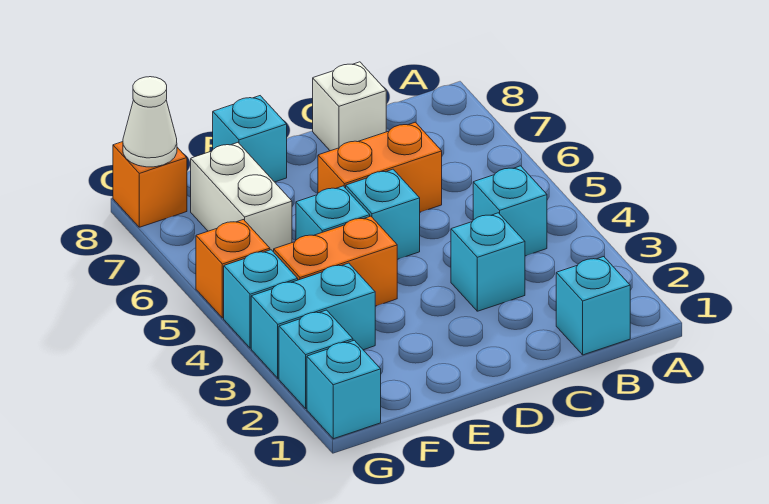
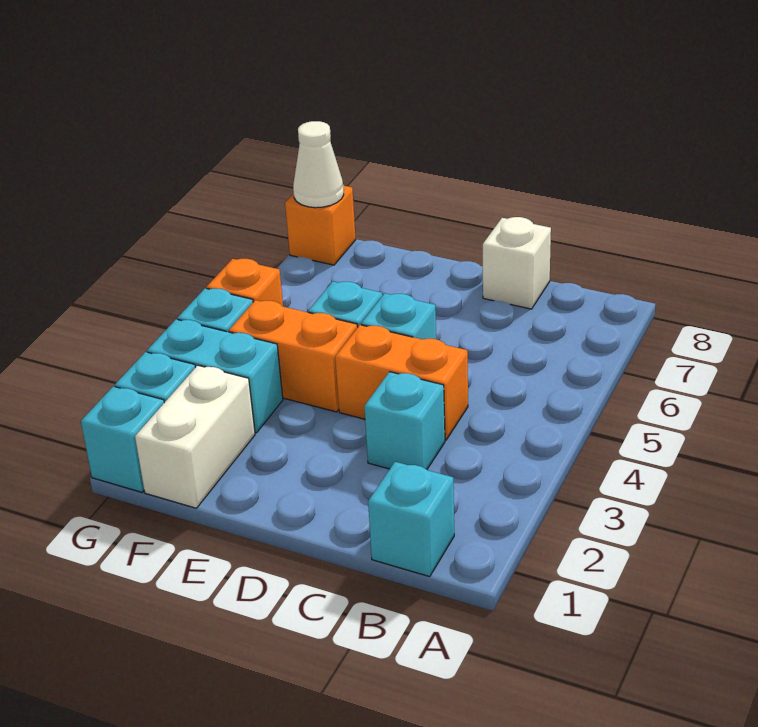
cyan brick B4 level 1 -> none
orange brick C6:D6 level 1 -> orange brick C4:D4 level 1
cyan brick E8 level 1 -> none
white brick F6:F7 level 1 -> white brick F1:F2 level 1

